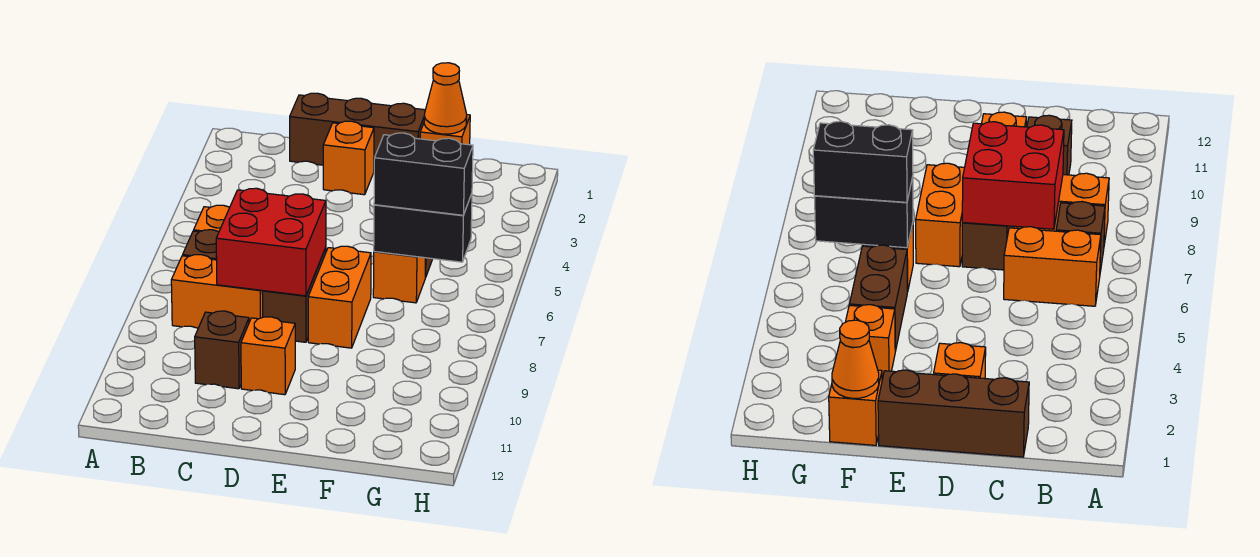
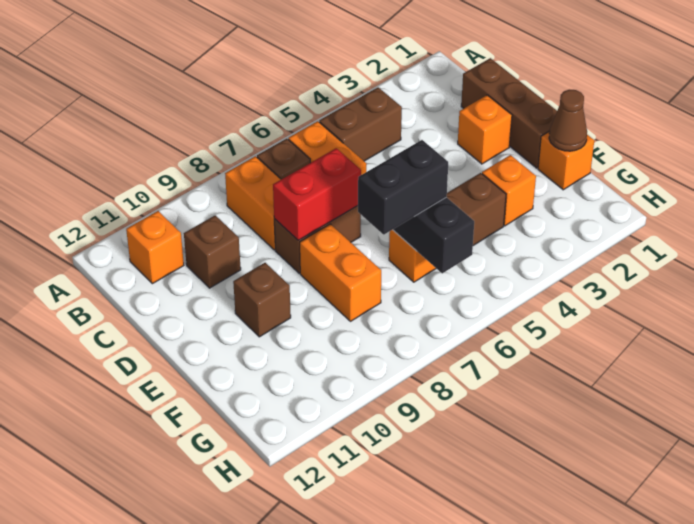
none -> brown brick B4:B5 level 1
red brick C7:D8 level 2 -> red brick D7:D8 level 2
orange brick D10 level 1 -> orange brick B11 level 1
orange brick E7:E8 level 1 -> orange brick E8:F8 level 1
none -> brown brick E10 level 1
orange cone F1 level 2 -> brown cone F1 level 2
black brick F6:G6 level 3 -> black brick F6:F7 level 3

